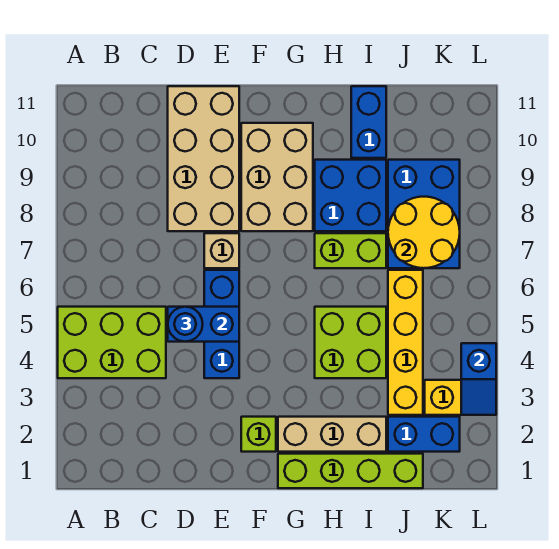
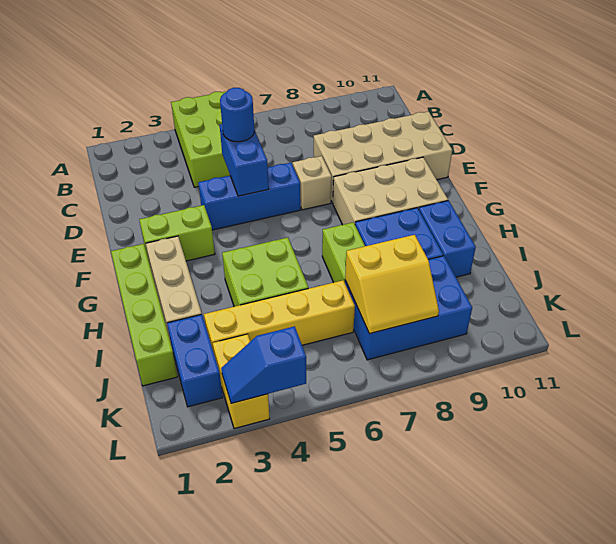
lime brick F2 level 1 -> lime brick F2:F3 level 1
blue brick I10:I11 level 1 -> blue brick H10:I10 level 1
yellow round brick J7:K8 level 2 -> yellow slope J7:K8 level 2 top J

